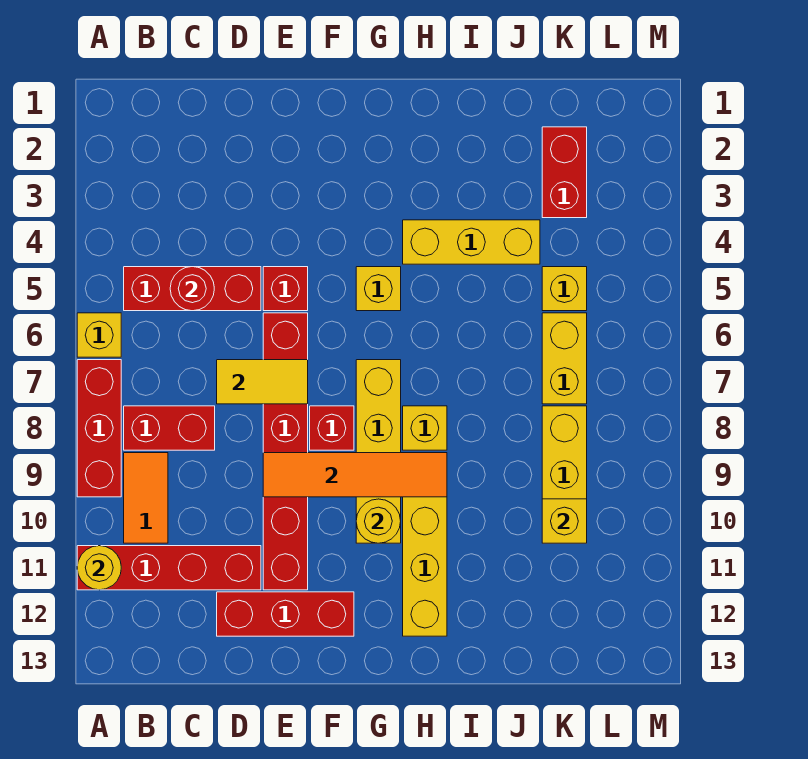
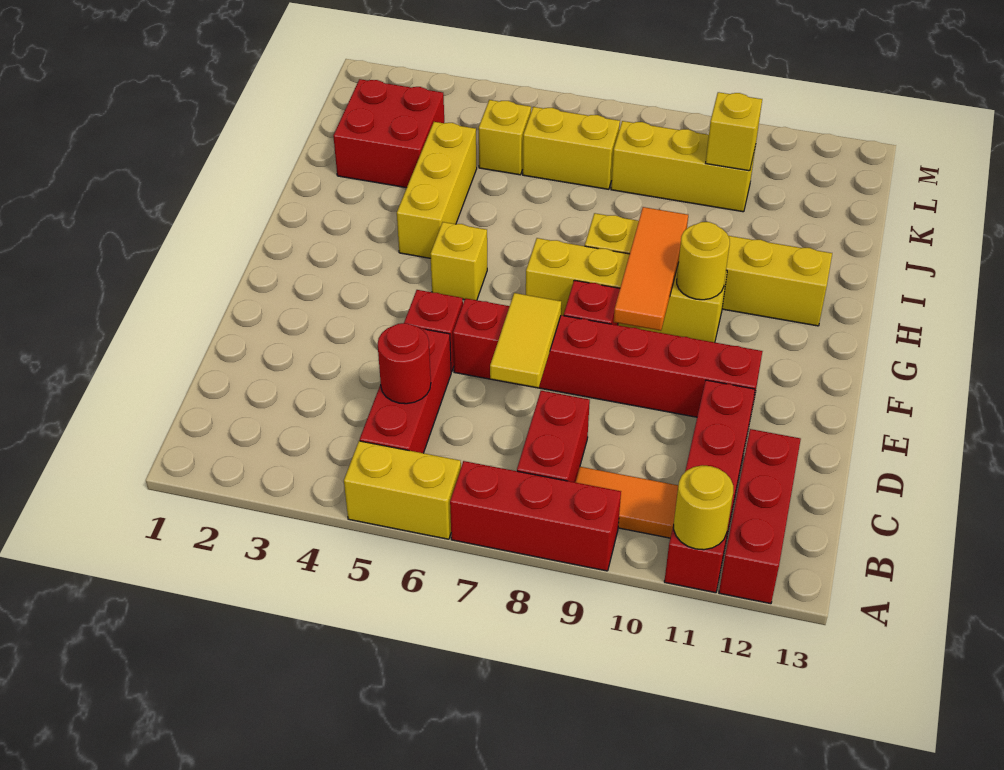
yellow brick A6 level 1 -> yellow brick A5:A6 level 1
red brick D12:F12 level 1 -> red brick A12:C12 level 1
orange tile E9:H9 level 2 -> orange tile F9:H9 level 2
red brick K2:K3 level 1 -> red brick J2:K3 level 1

